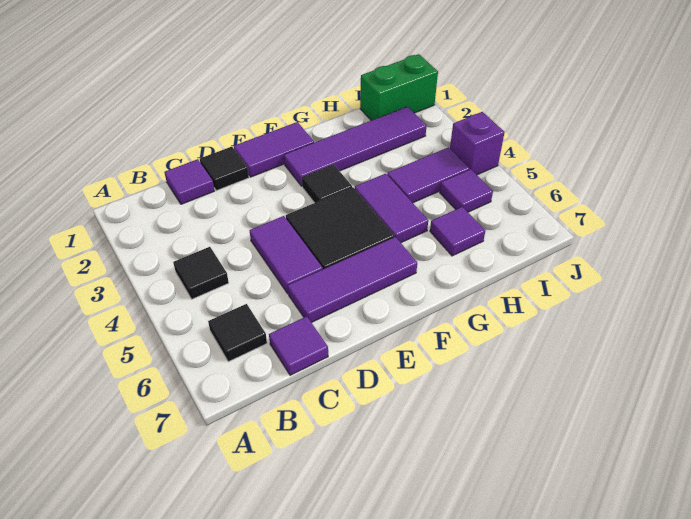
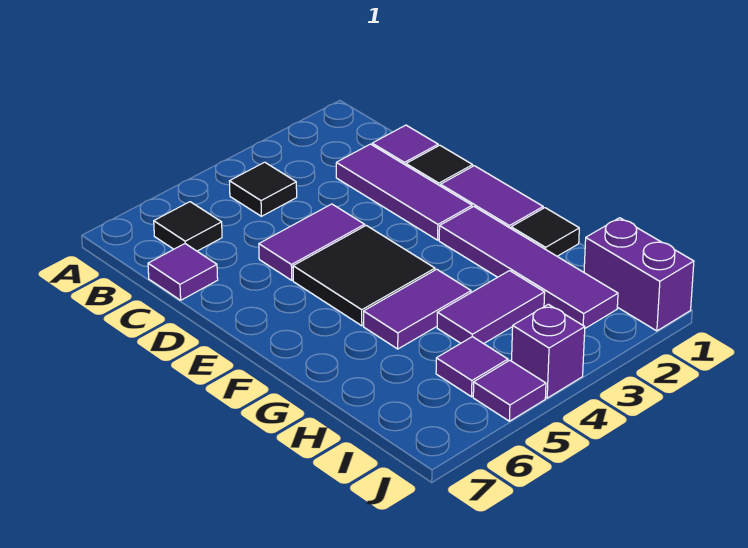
purple tile D6:F6 level 1 -> purple tile C2:E2 level 1
black tile F3 level 1 -> black tile G1 level 1
purple tile H4:I4 level 1 -> purple tile H3:H4 level 1
purple tile H6 level 1 -> purple tile J5 level 1
green brick I1:J1 level 1 -> purple brick I1:J1 level 1

